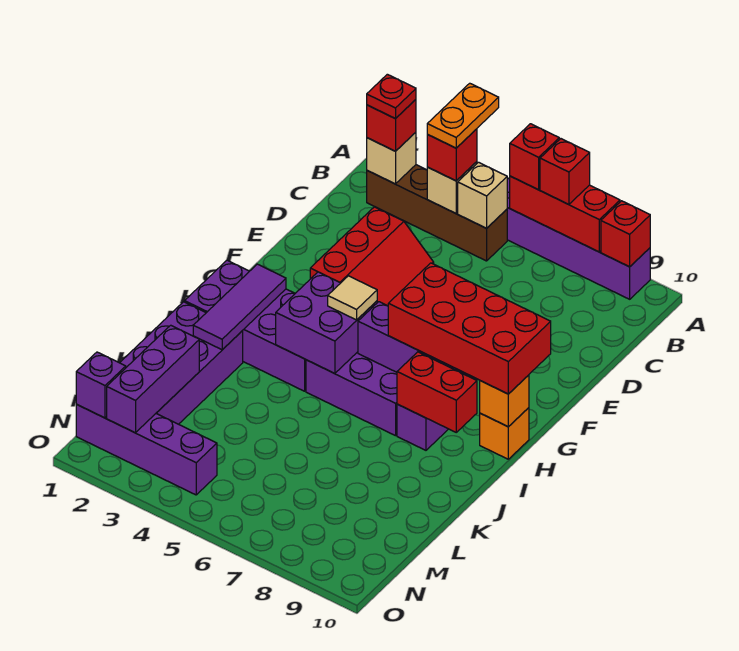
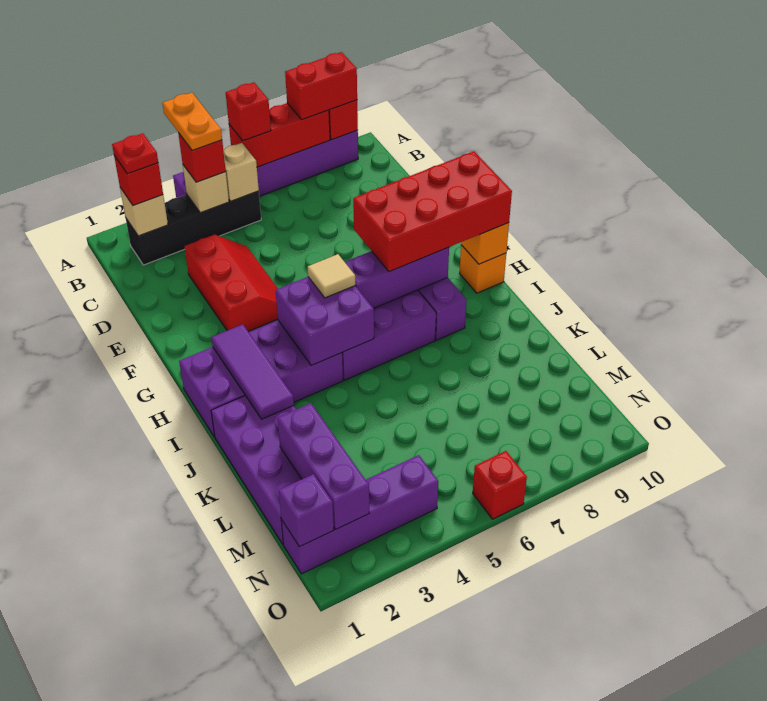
red brick A7 level 3 -> red brick O6 level 1
brown brick B2:B5 level 1 -> black brick B2:B5 level 1
red brick I8:I9 level 2 -> red brick A8:A9 level 3

